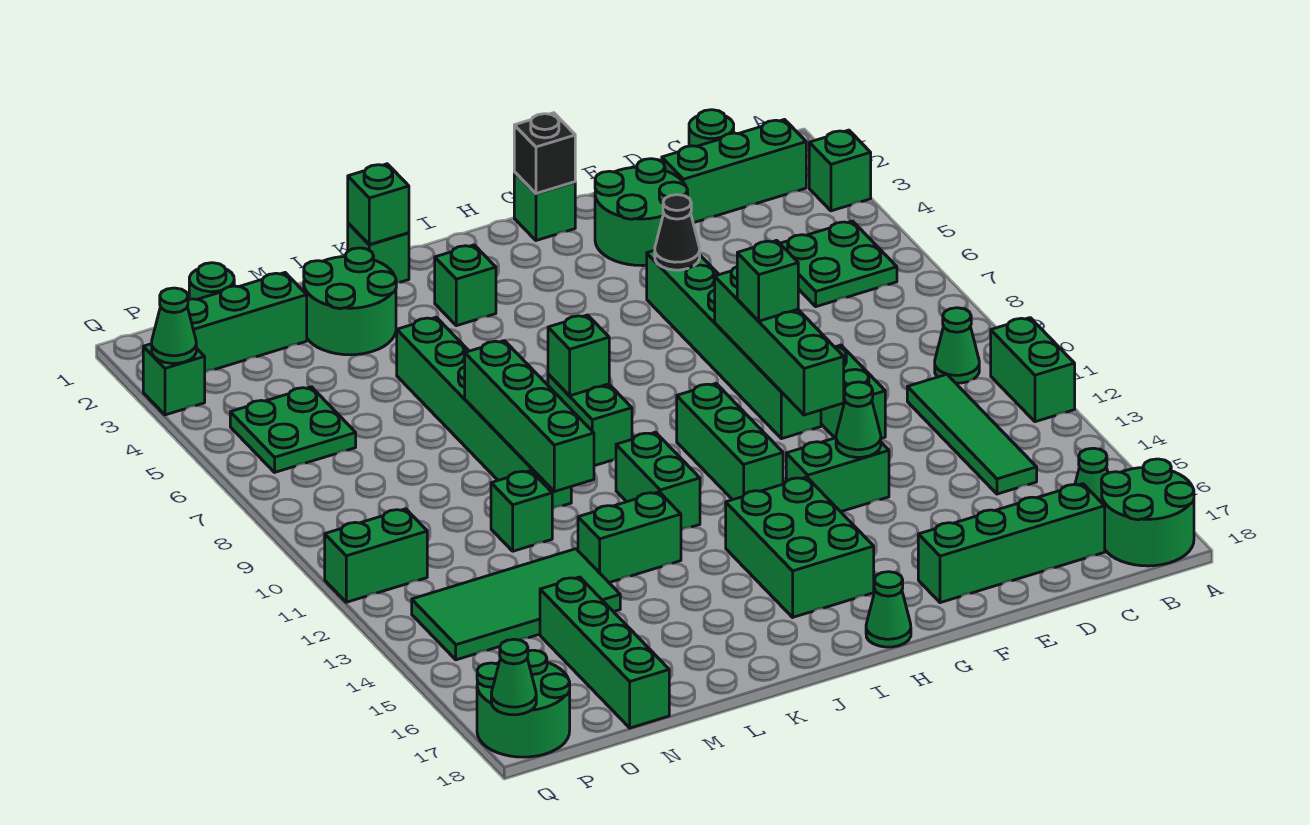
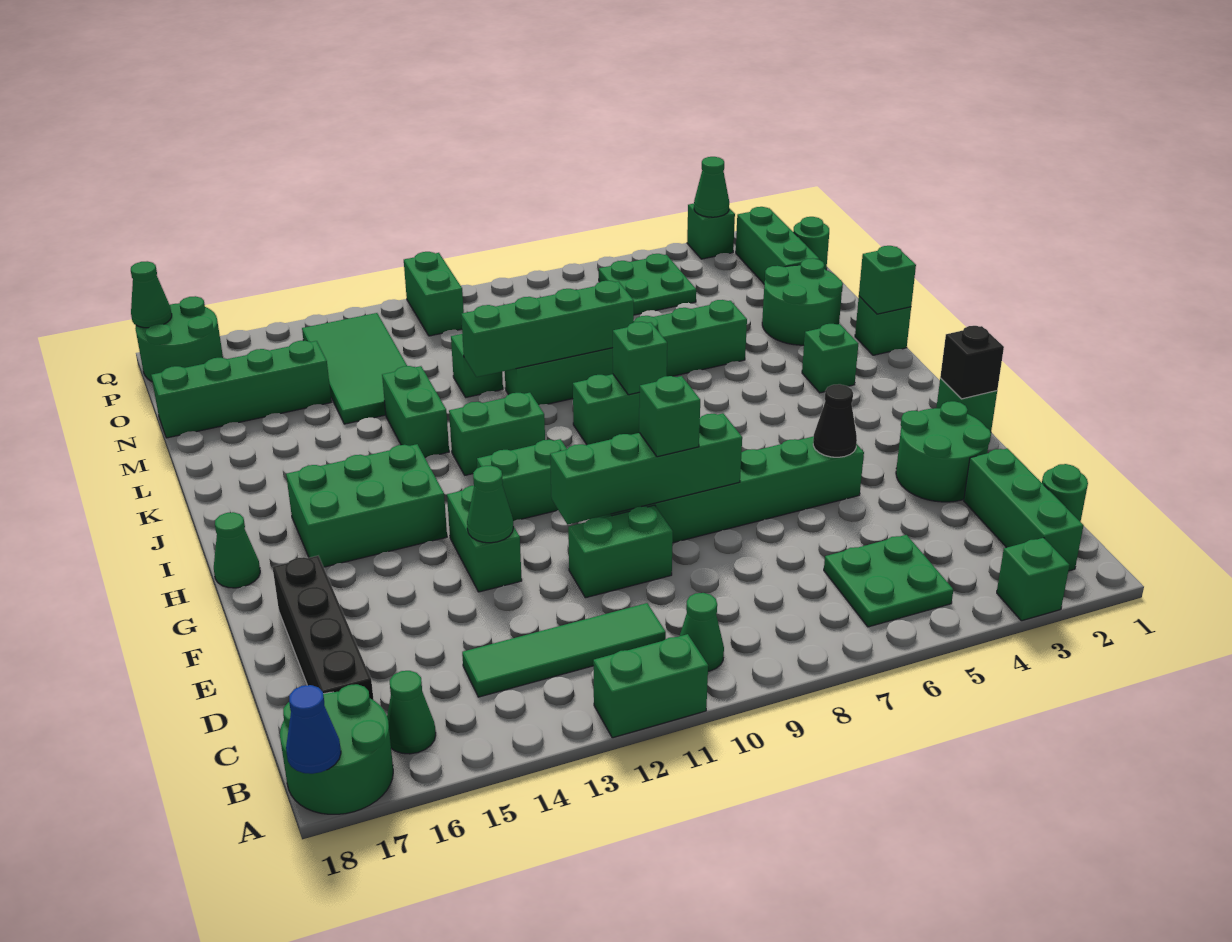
none -> blue cone A18 level 2
green brick C17:F17 level 1 -> black brick C17:F17 level 1
green brick H10:H12 level 1 -> green brick H11:H12 level 1

